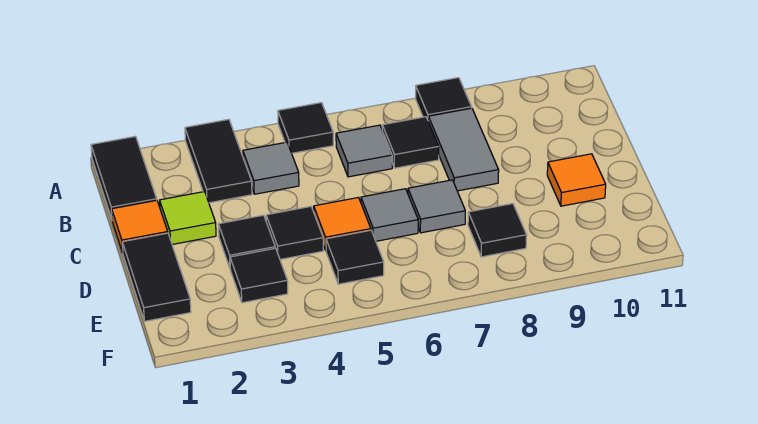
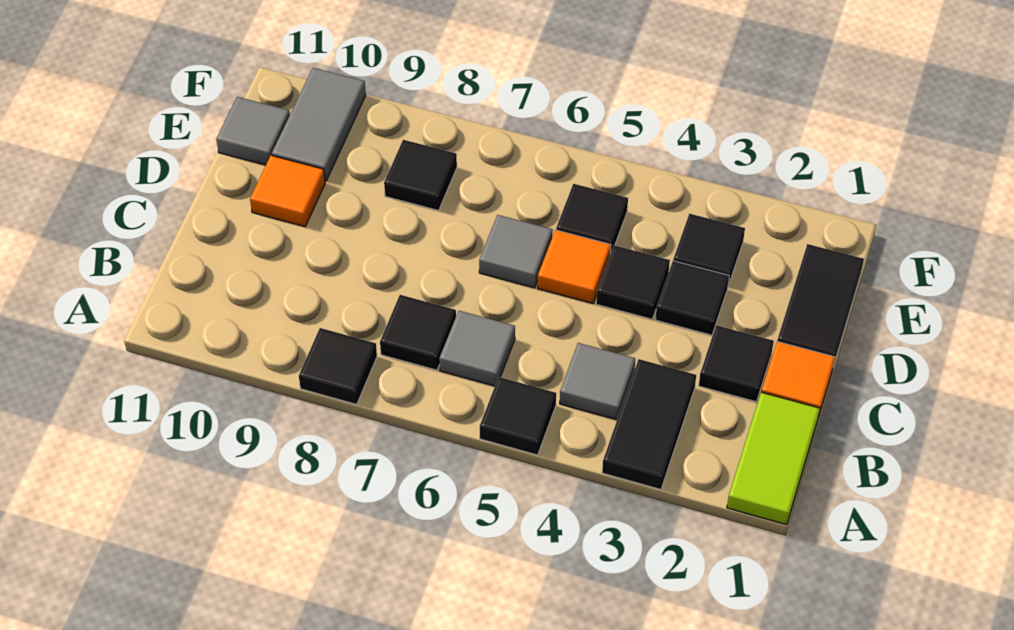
black tile A1:B1 level 1 -> lime tile A1:B1 level 1
grey tile B8:C8 level 1 -> grey tile E10:F10 level 1
lime tile C2 level 1 -> black tile C2 level 1
grey tile D7 level 1 -> grey tile E11 level 1

